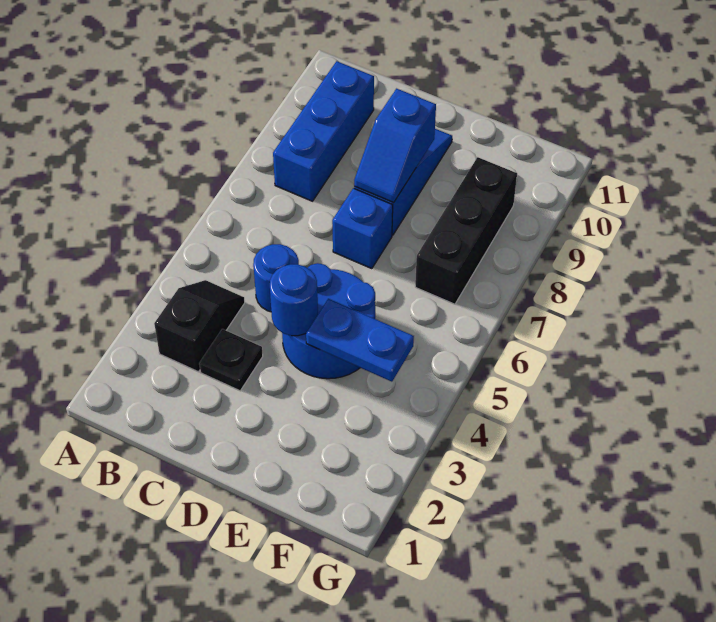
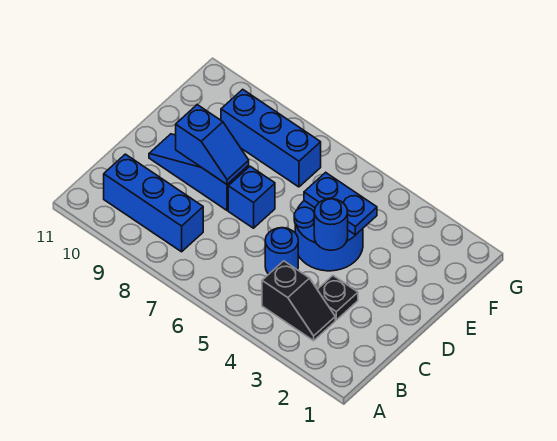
black slope B3:B4 level 1 top 3 -> black slope B3:B4 level 1 top 4
blue plate E4:F4 level 2 -> blue plate E4:E5 level 2
black brick F7:F9 level 1 -> blue brick F7:F9 level 1

